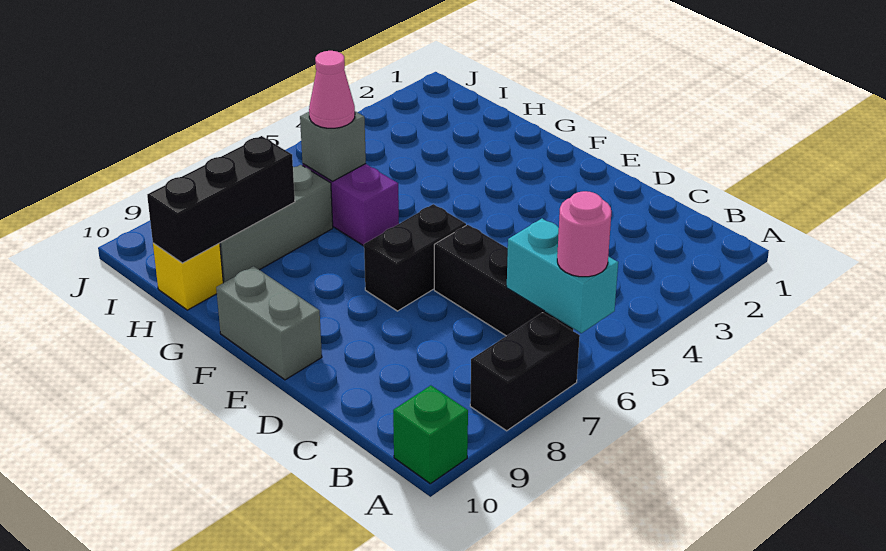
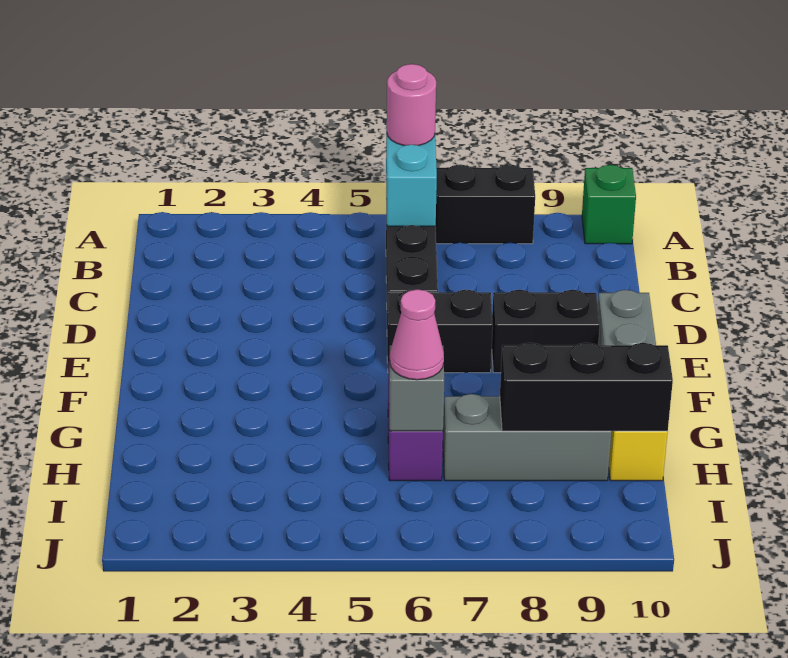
none -> black brick E8:E9 level 1

